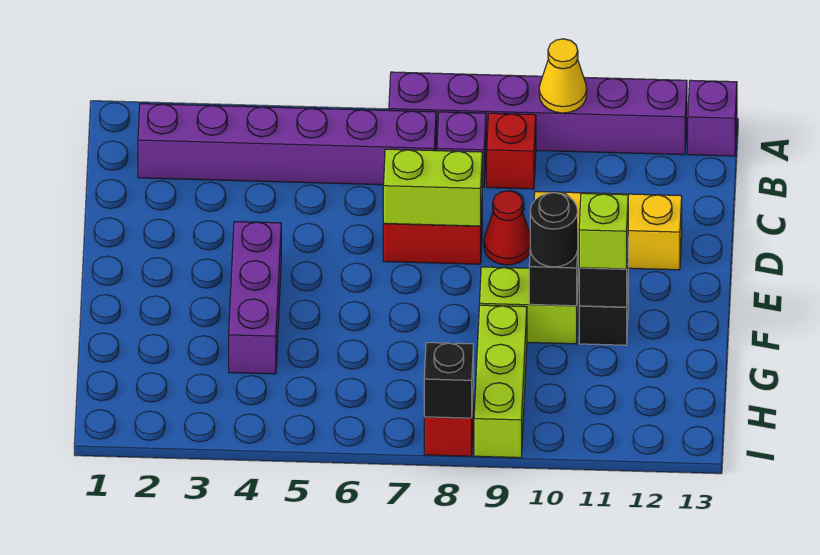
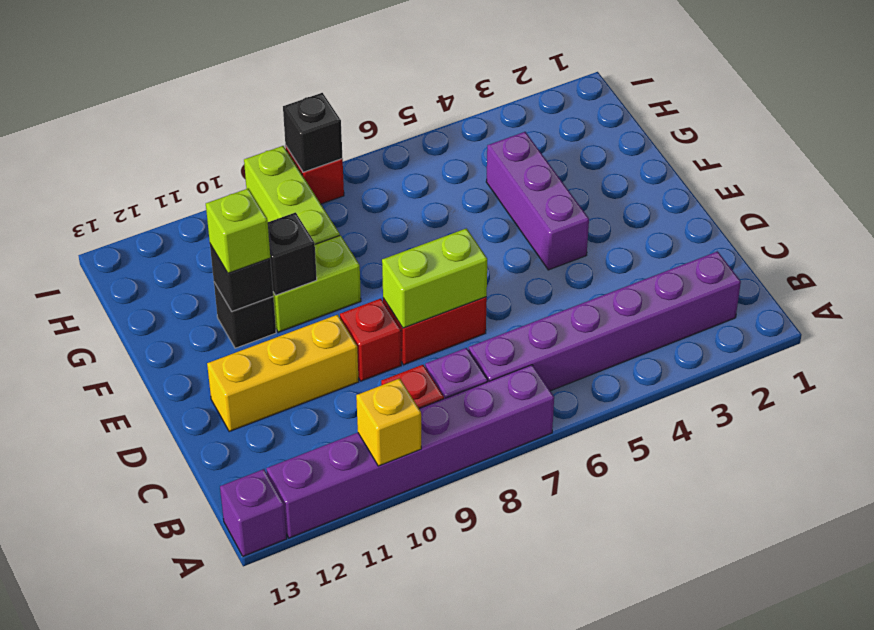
yellow cone A10 level 2 -> yellow brick A10 level 2
red cone D9 level 1 -> red brick D9 level 1
black round brick F10 level 3 -> none

